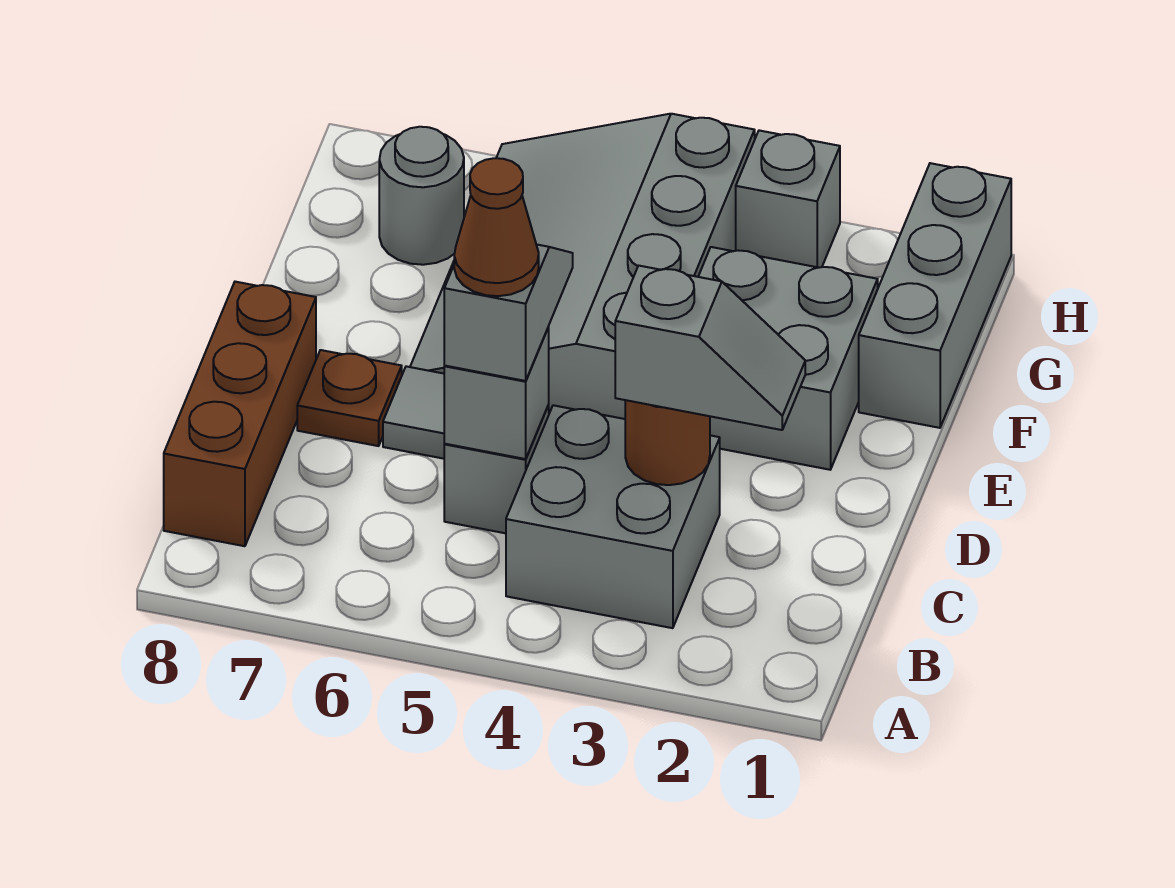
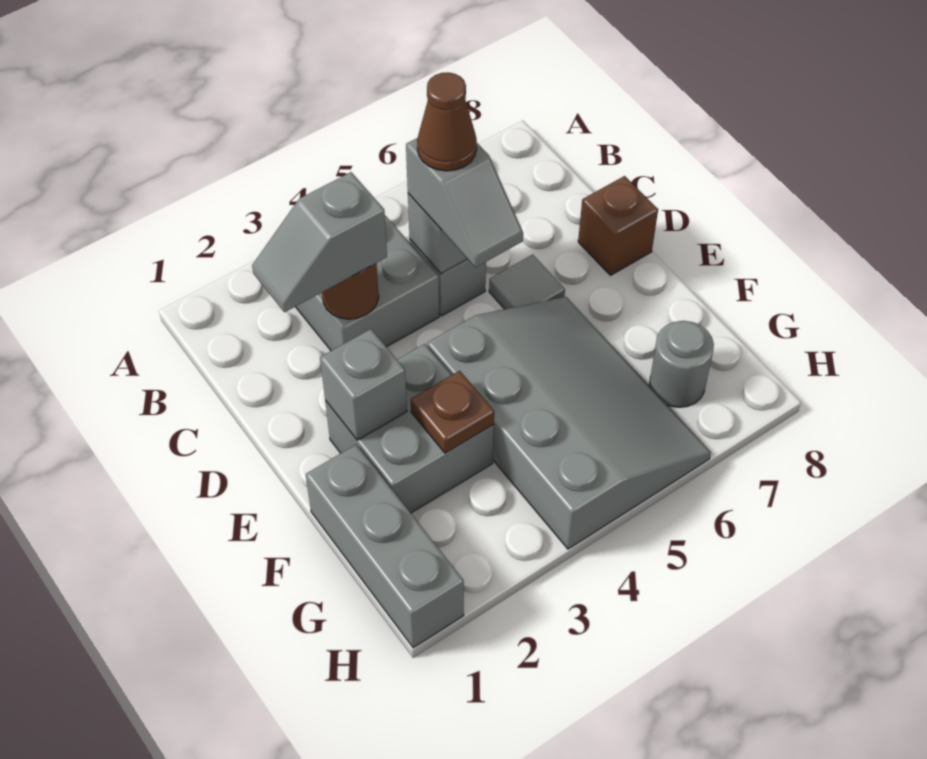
brown brick B8:D8 level 1 -> brown brick D8 level 1
brown plate D7 level 1 -> brown plate F3 level 2
grey brick H3 level 1 -> grey brick E2 level 2

